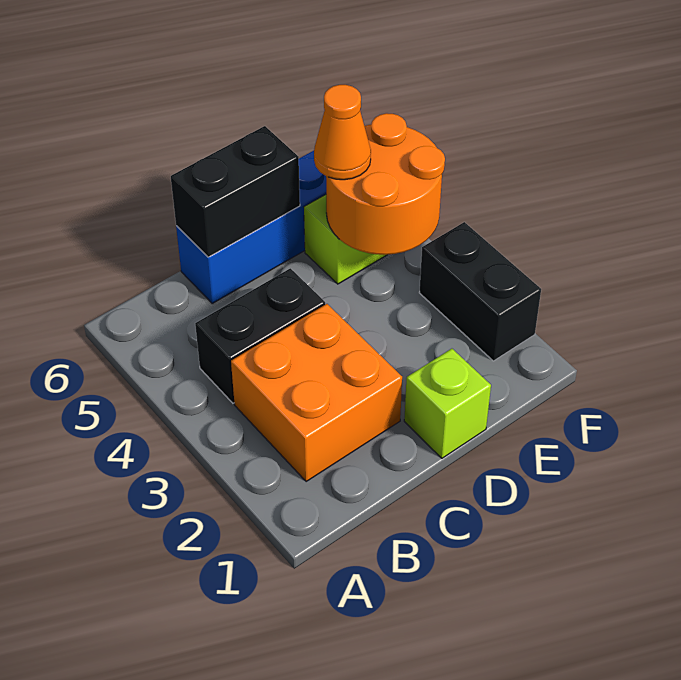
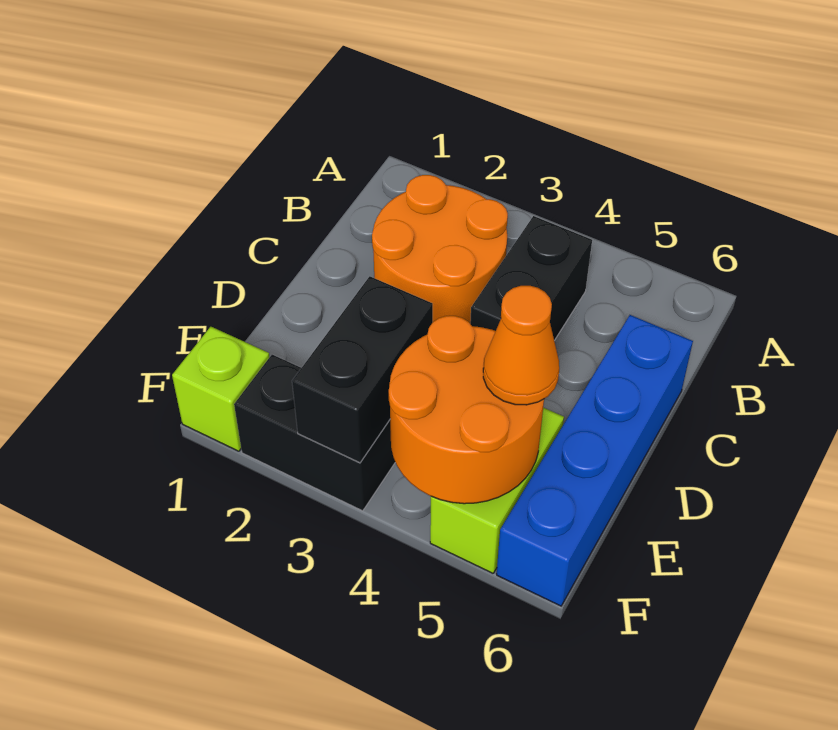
orange brick B2:C3 level 1 -> orange round brick B2:C3 level 1
black brick C6:D6 level 2 -> black brick E3:F3 level 2
lime brick D1 level 1 -> lime brick F1 level 1

